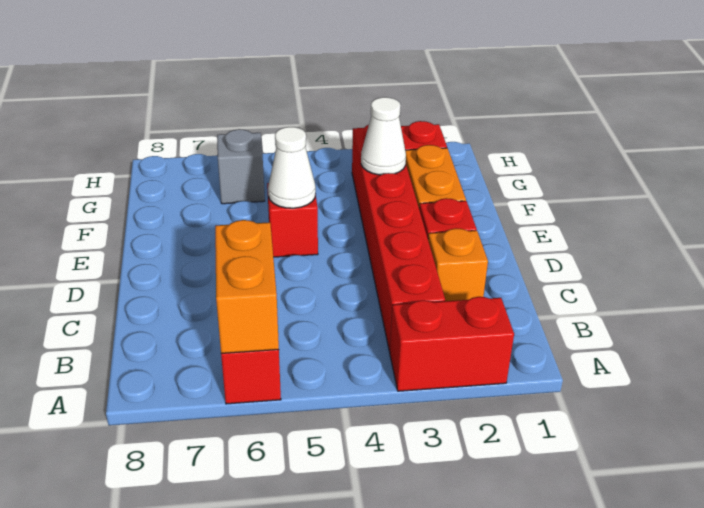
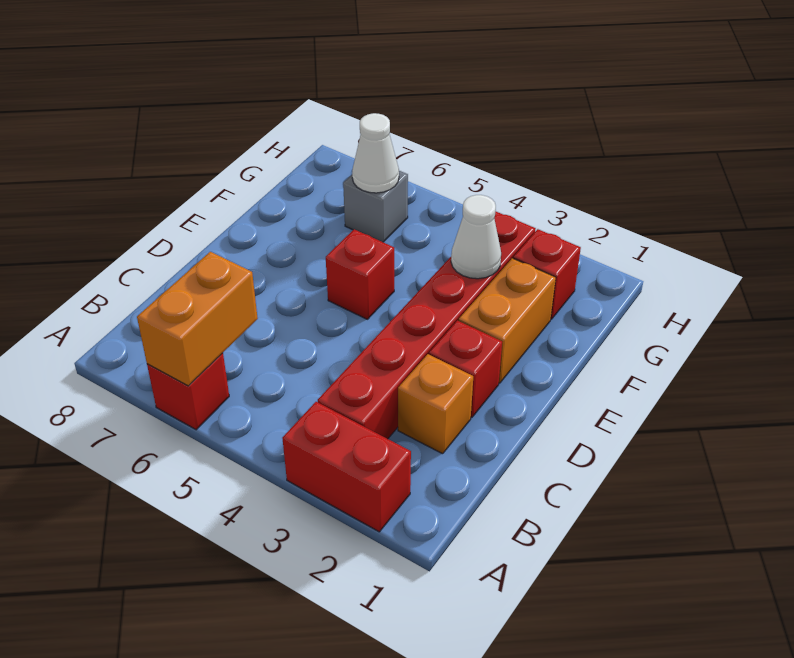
white cone E5 level 2 -> white cone G6 level 2

